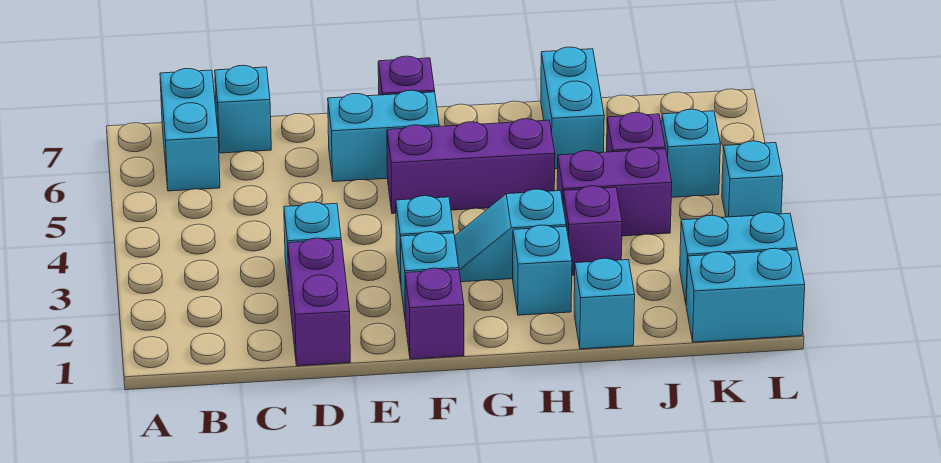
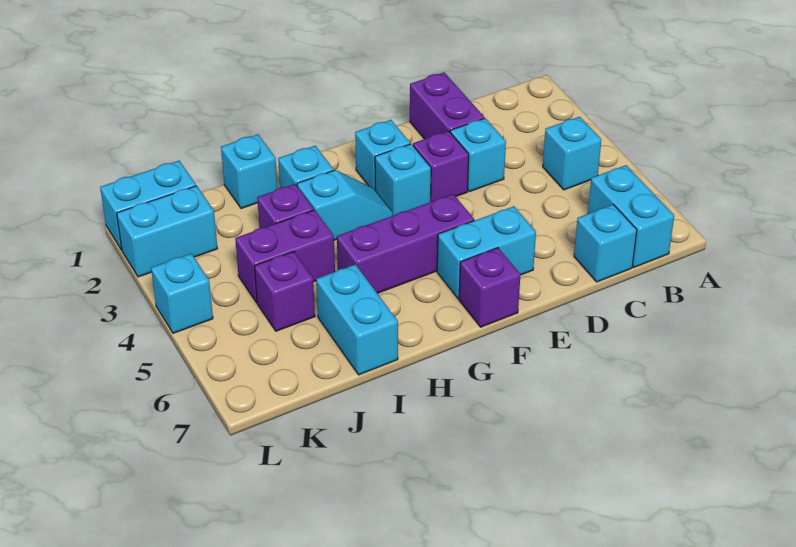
purple brick F1 level 1 -> purple brick E3 level 1
cyan brick K5 level 1 -> cyan brick B4 level 1

